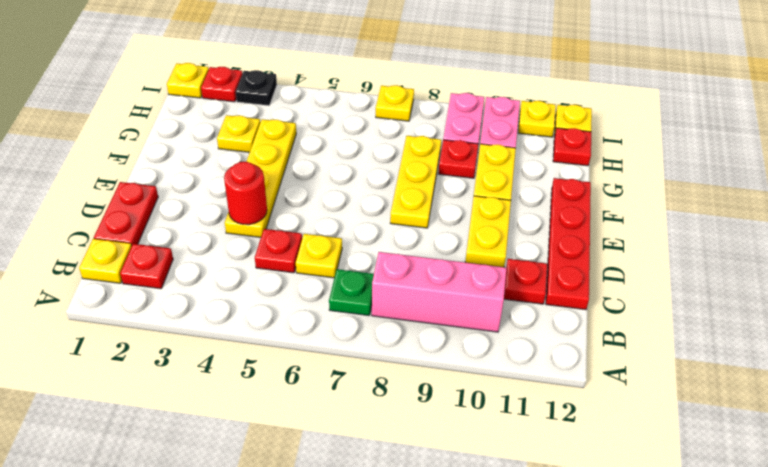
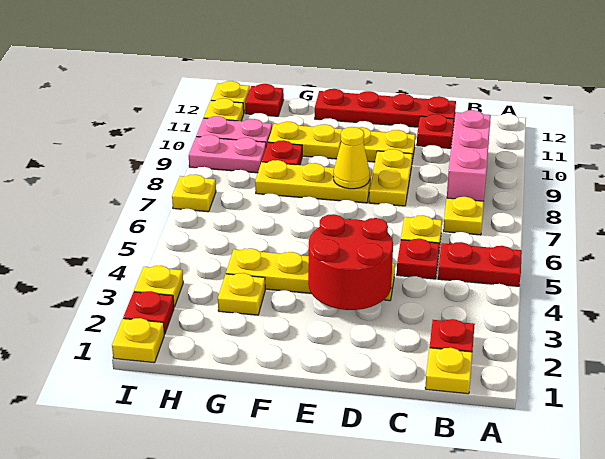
green plate B7 level 1 -> yellow plate B7 level 1
red plate C1:D1 level 1 -> red plate A5:B5 level 1
red round brick D4 level 2 -> red round brick D3:E4 level 2
none -> yellow plate D8:D9 level 1
none -> yellow cone E8 level 2
black plate I3 level 1 -> yellow plate I3 level 1

